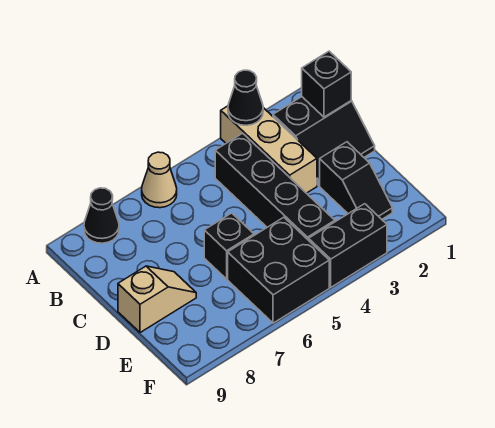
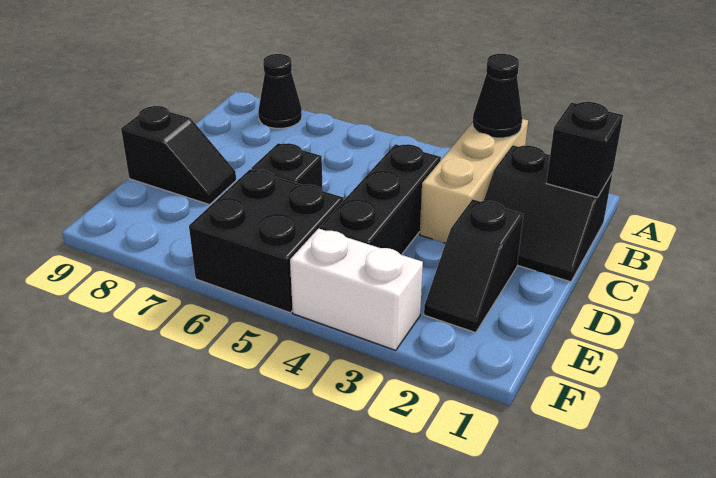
tan cone A6 level 1 -> none
black brick B4:E4 level 1 -> black brick C4:E4 level 1
tan slope D8:D9 level 1 top 9 -> black slope D8:D9 level 1 top 9
black brick F3:F4 level 1 -> white brick F3:F4 level 1

